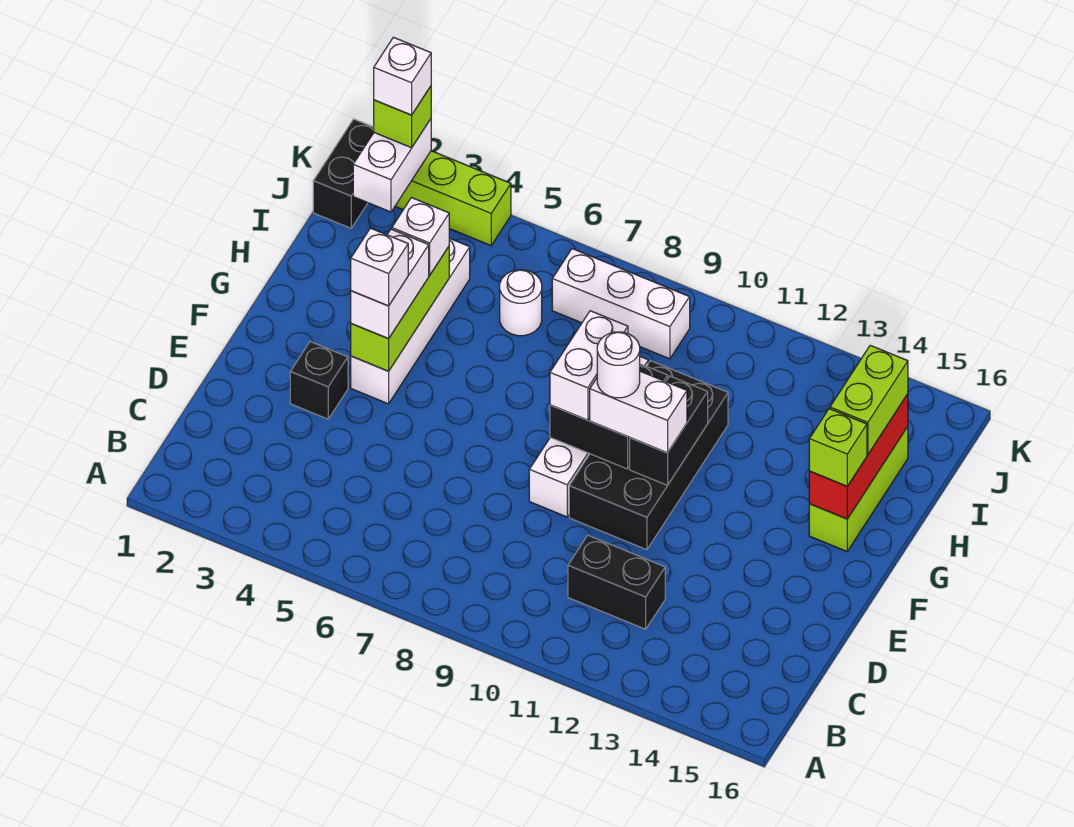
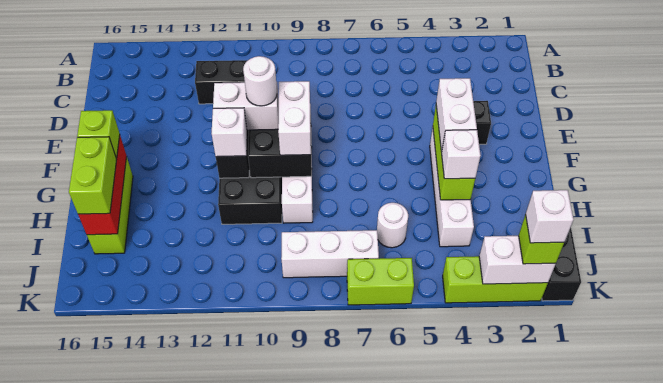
white brick F4 level 4 -> white brick G11 level 3
white brick J2:K2 level 2 -> white brick K2:K3 level 2
none -> lime brick K6:K7 level 1

